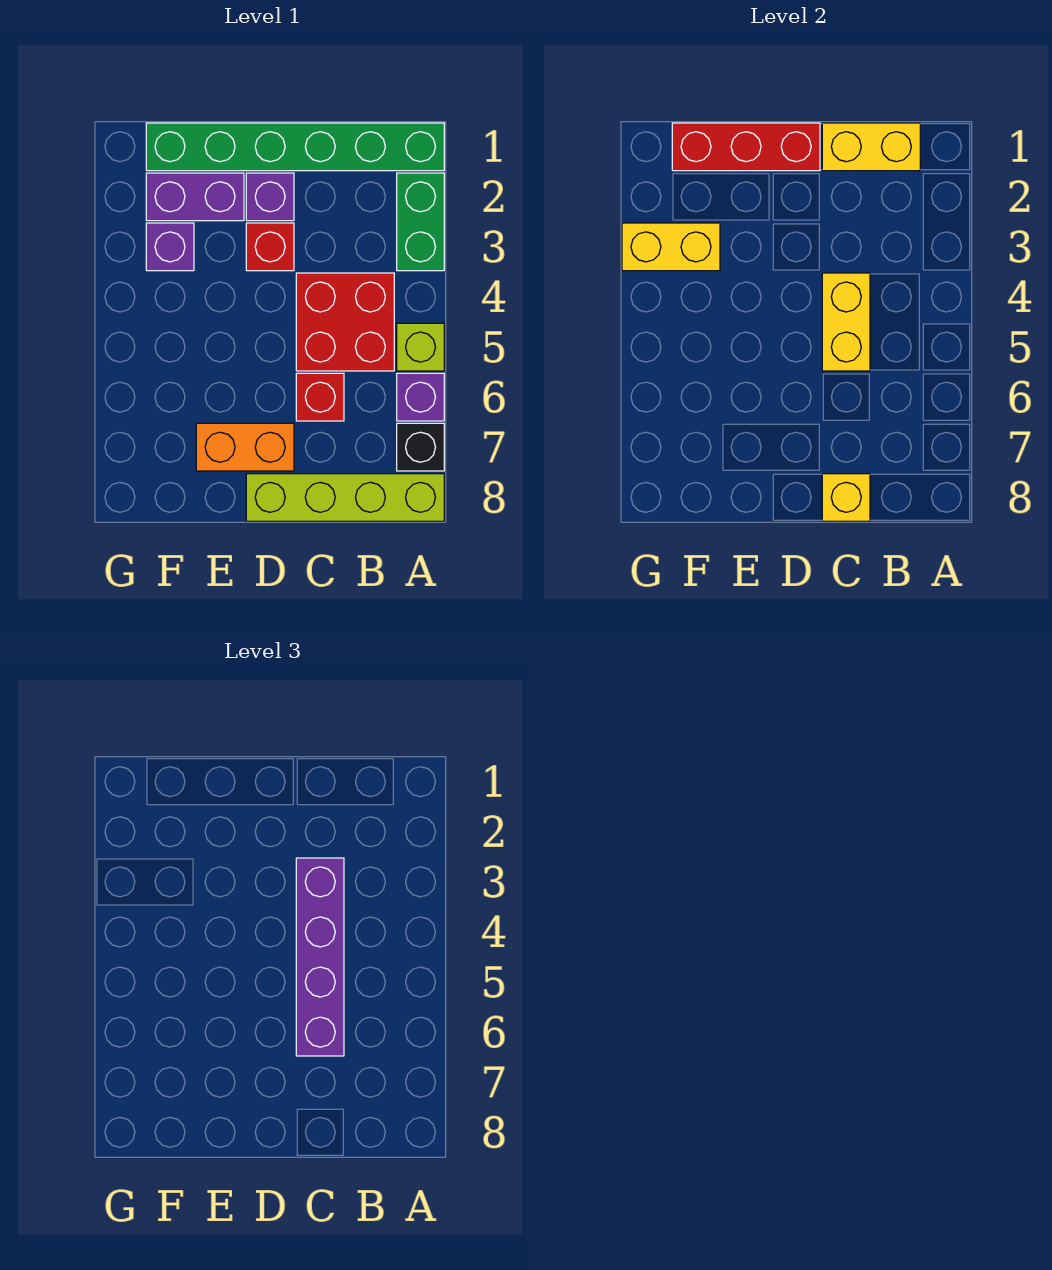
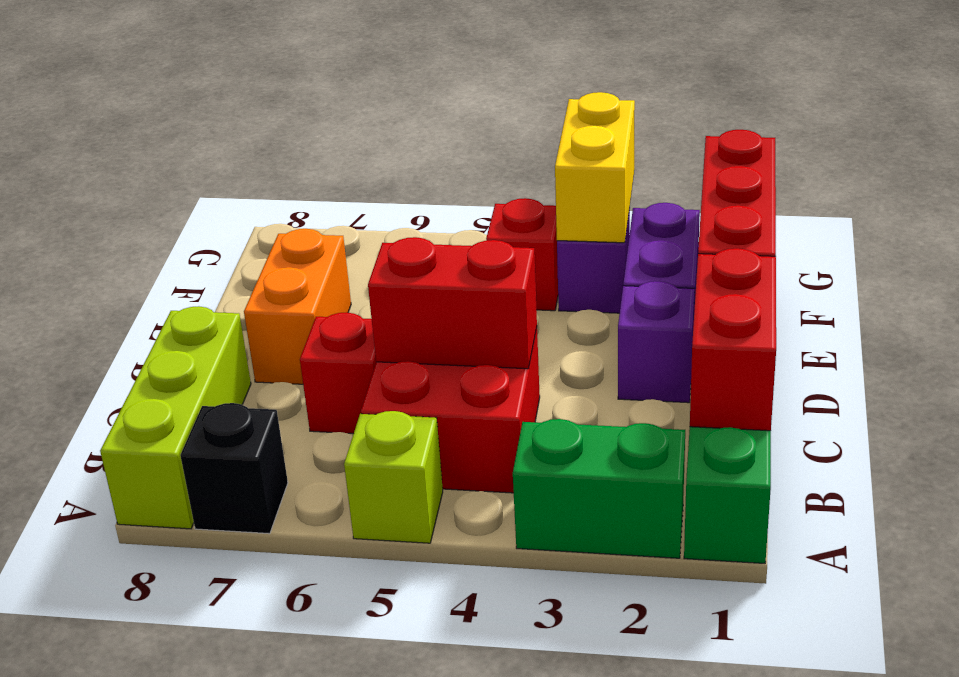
purple brick A6 level 1 -> none
lime brick A8:D8 level 1 -> lime brick A8:C8 level 1
yellow brick B1:C1 level 2 -> red brick B1:C1 level 2
purple brick C3:C6 level 3 -> none
yellow brick C4:C5 level 2 -> red brick C4:C5 level 2
yellow brick C8 level 2 -> none
red brick D3 level 1 -> red brick F4 level 1

